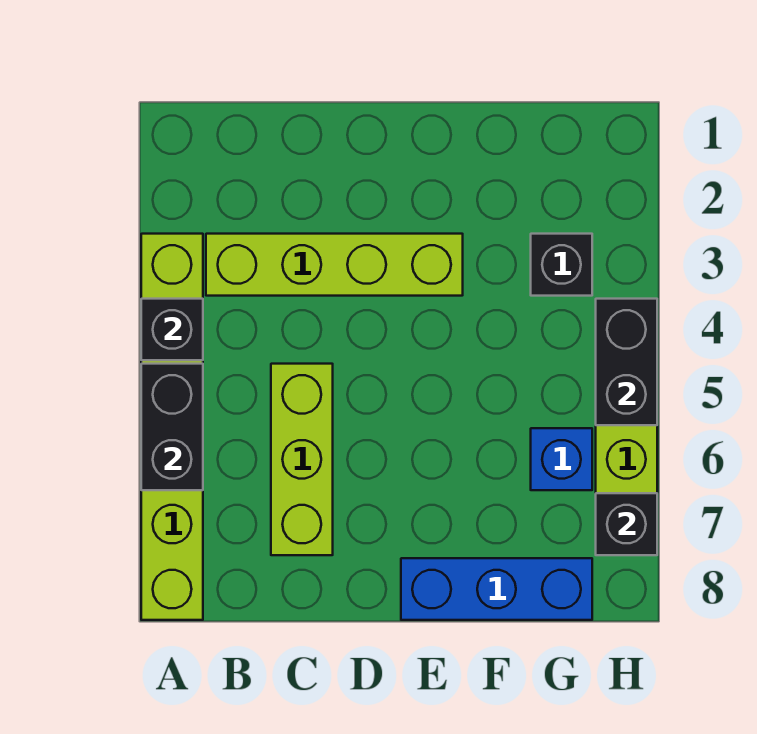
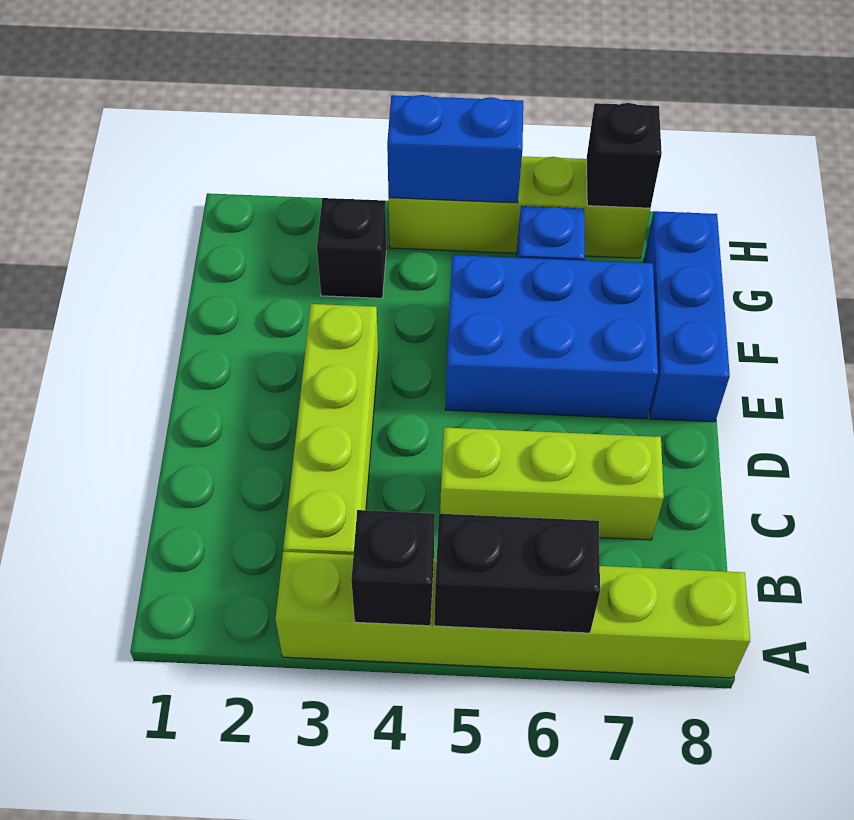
none -> blue brick E5:F7 level 1
black brick H4:H5 level 2 -> blue brick H4:H5 level 2

